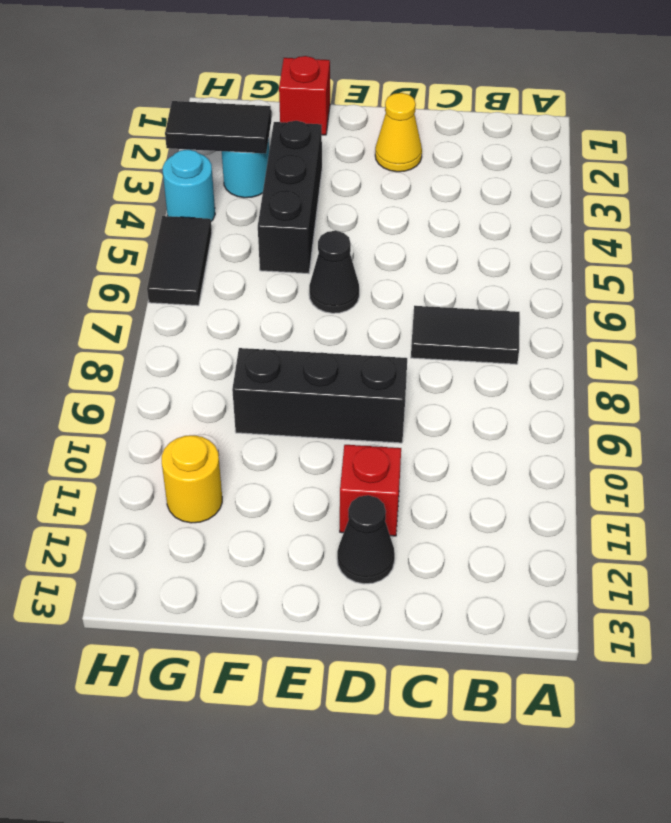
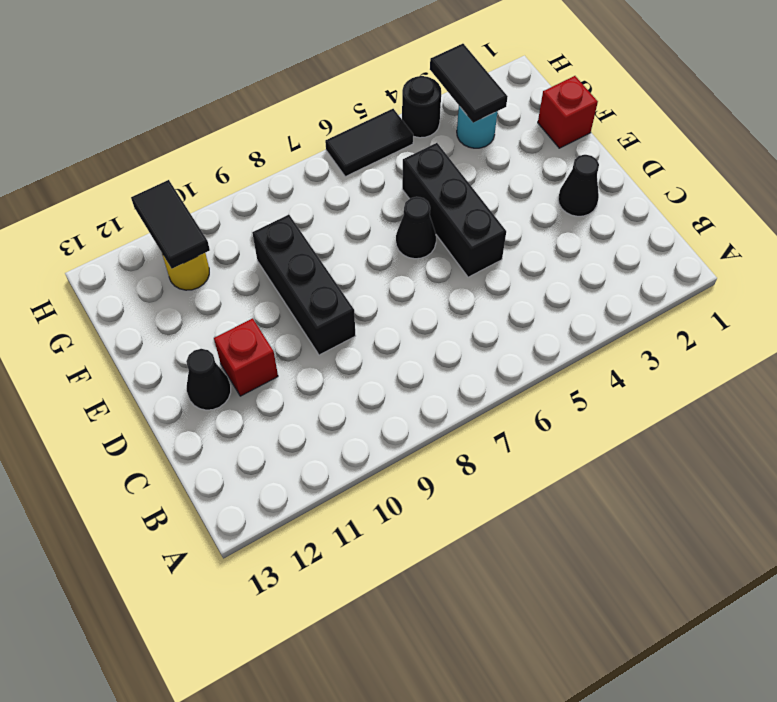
black tile B7:C7 level 1 -> black tile G11:H11 level 2
yellow cone D2 level 1 -> black cone D2 level 1
black brick F3:F5 level 1 -> black brick D5:F5 level 1
cyan round brick H4 level 1 -> black round brick H4 level 1

